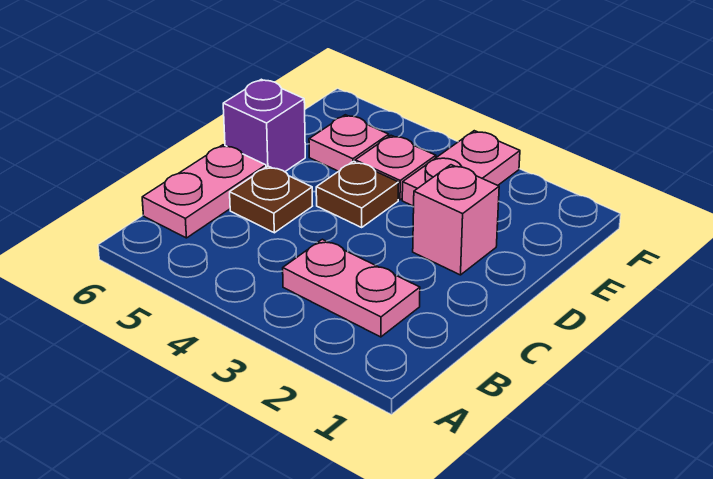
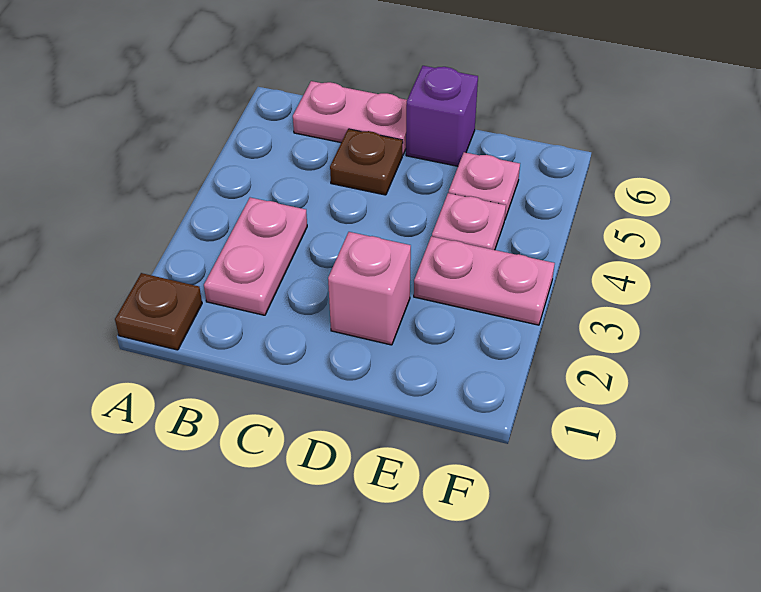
brown plate D4 level 1 -> brown plate A1 level 1

